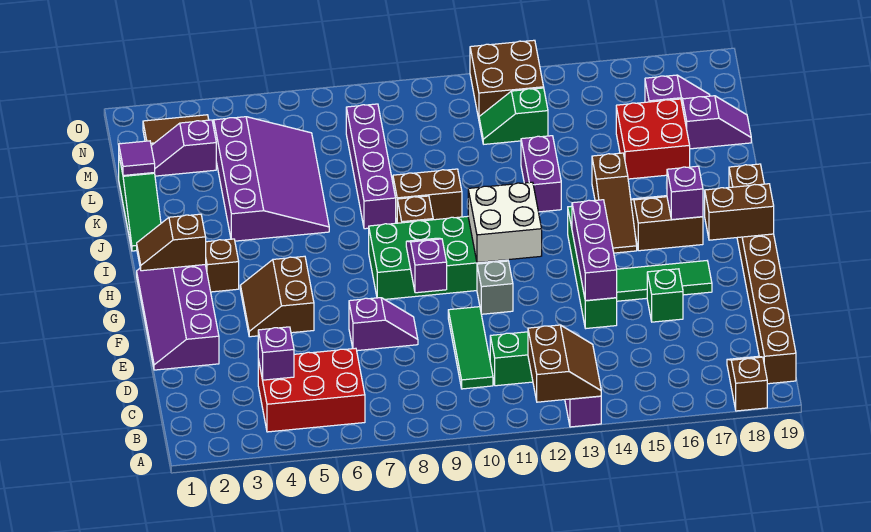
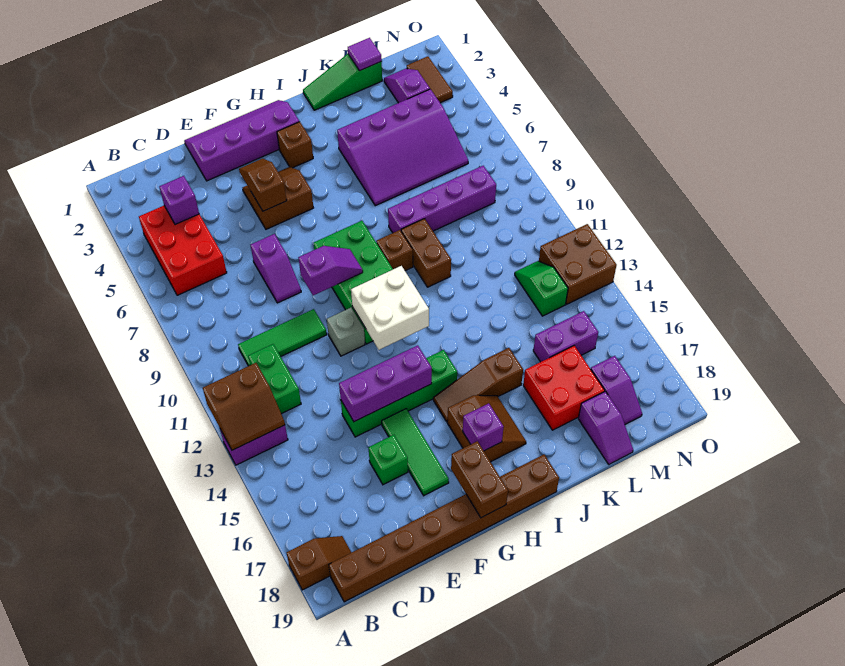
brown slope H1:H2 level 2 top 2 -> brown slope F4:F5 level 2 top 5
purple brick J13:K13 level 1 -> purple brick L15:M15 level 1

